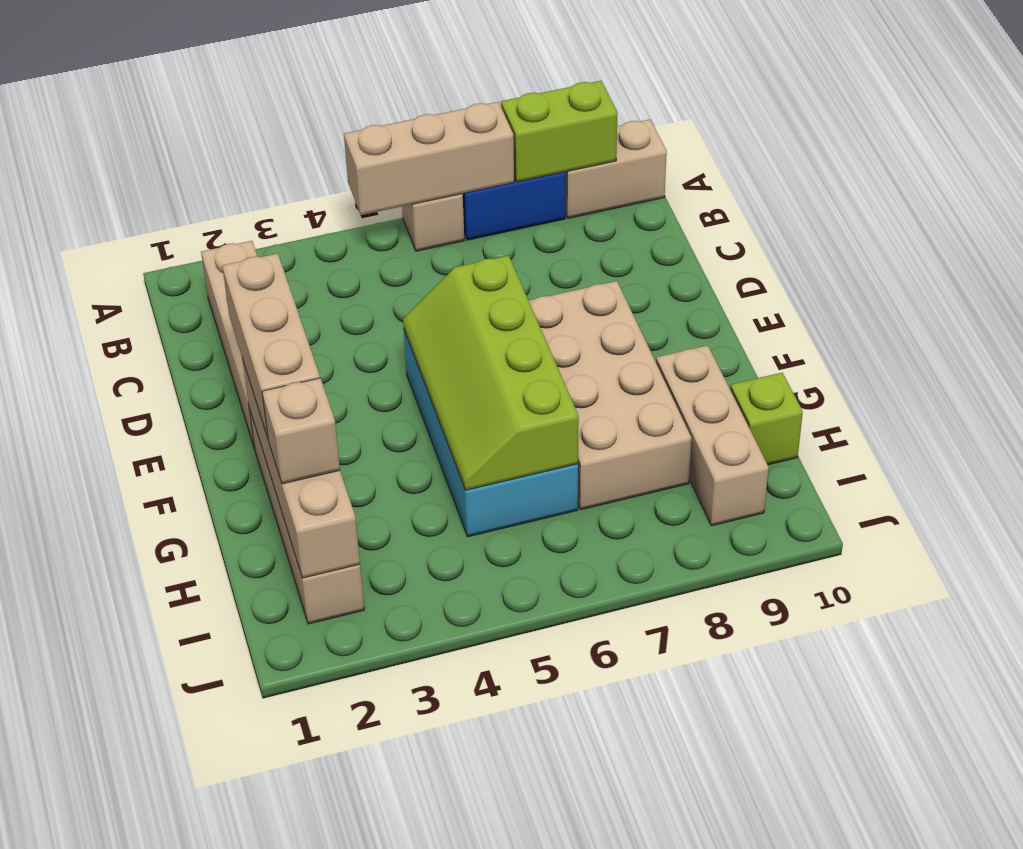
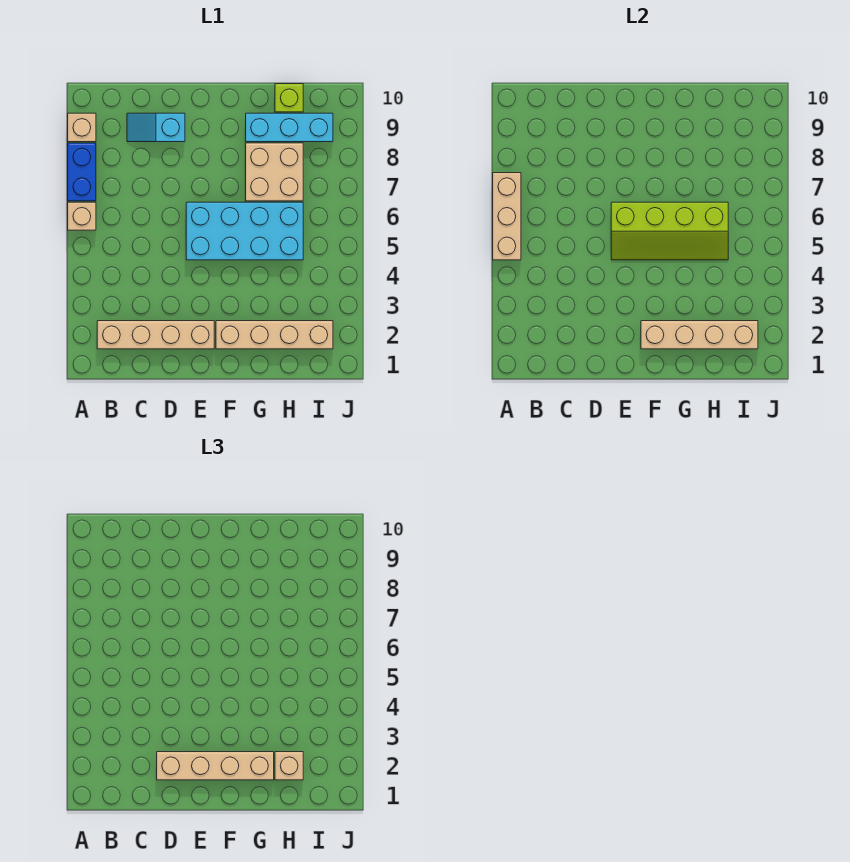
lime brick A8:A9 level 2 -> none
tan brick A9:A10 level 1 -> tan brick A9 level 1
none -> cyan slope C9:D9 level 1 top D
tan brick E2:G2 level 3 -> tan brick D2:G2 level 3
tan brick E7:H8 level 1 -> tan brick G7:H8 level 1
tan brick G9:I9 level 1 -> cyan brick G9:I9 level 1

